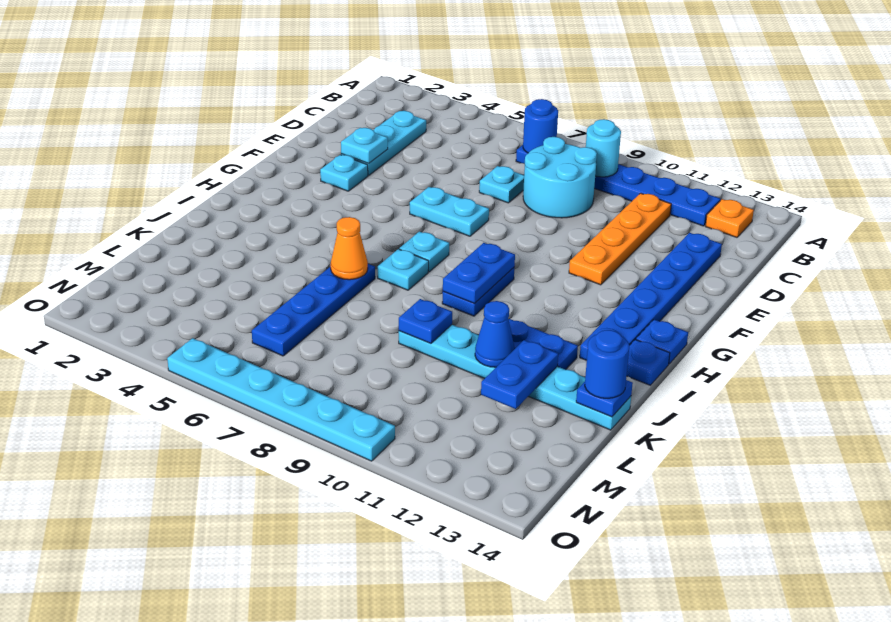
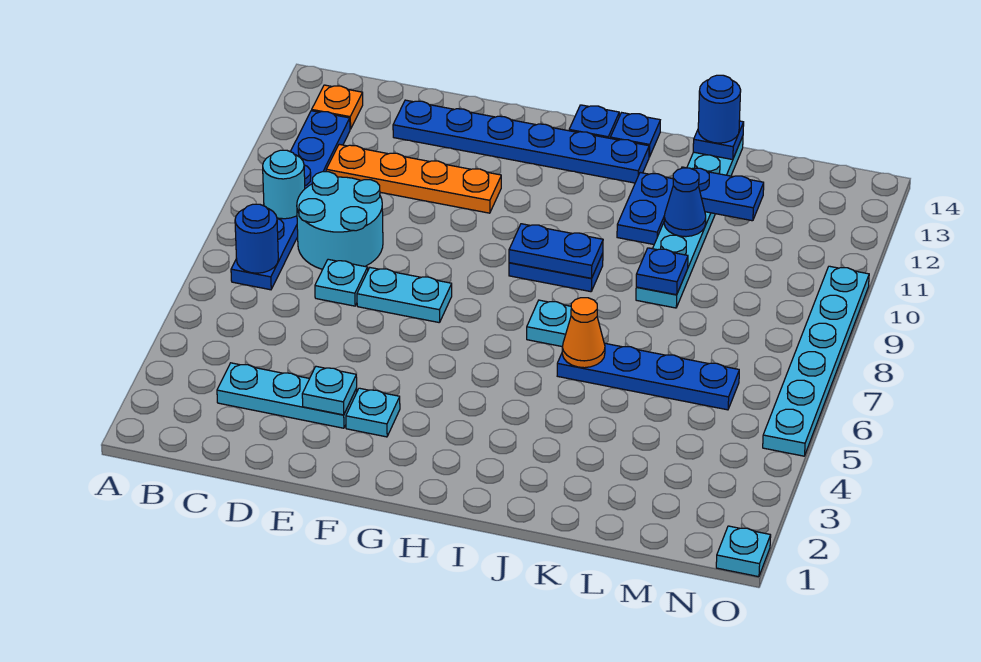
cyan plate F6:F7 level 1 -> cyan plate E7:F7 level 1
cyan plate H7 level 1 -> cyan plate O1 level 1

